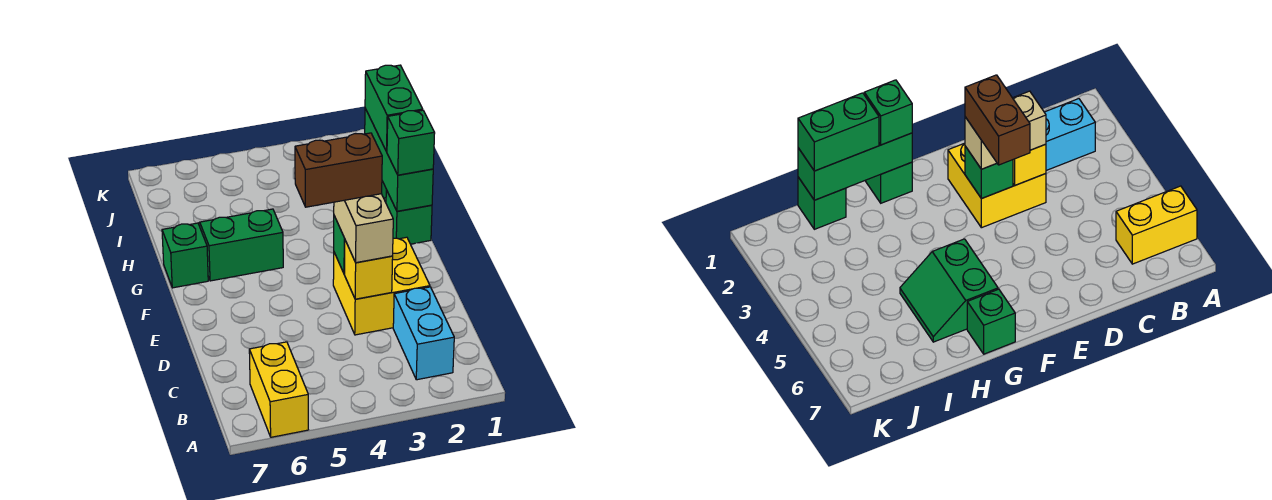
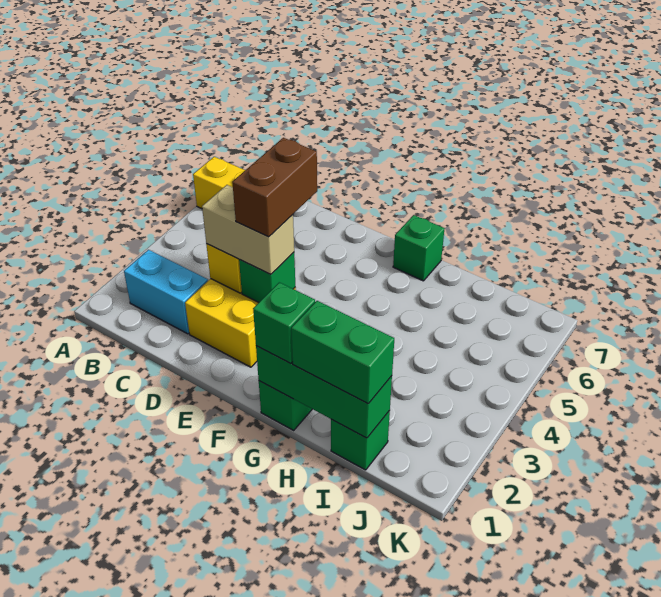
green slope G5:H6 level 1 top G -> none

